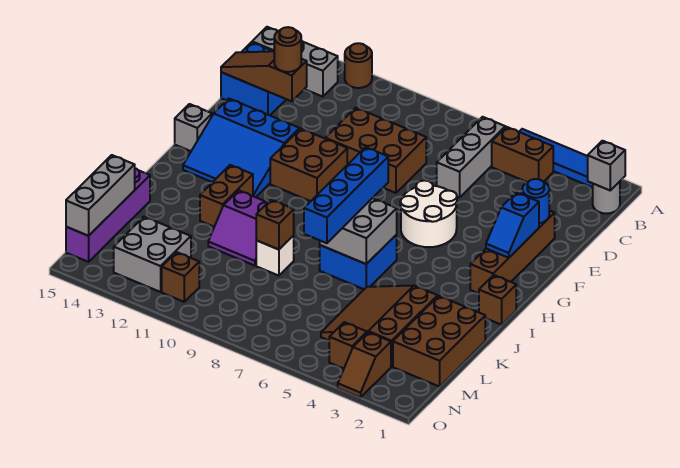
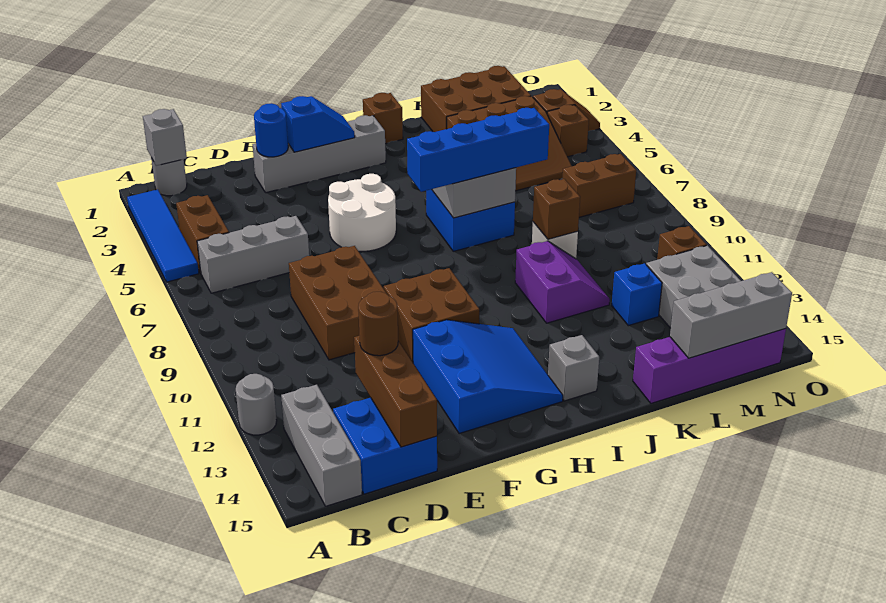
brown round brick A12 level 1 -> grey round brick A12 level 1
brown slope D13:D15 level 2 top 13 -> brown brick D13:D15 level 2
brown brick E2:H2 level 1 -> grey brick E2:H2 level 1
grey brick G15 level 1 -> grey brick I14 level 1
brown brick I12:J12 level 1 -> brown brick M7:N7 level 1
none -> blue brick L12 level 1

